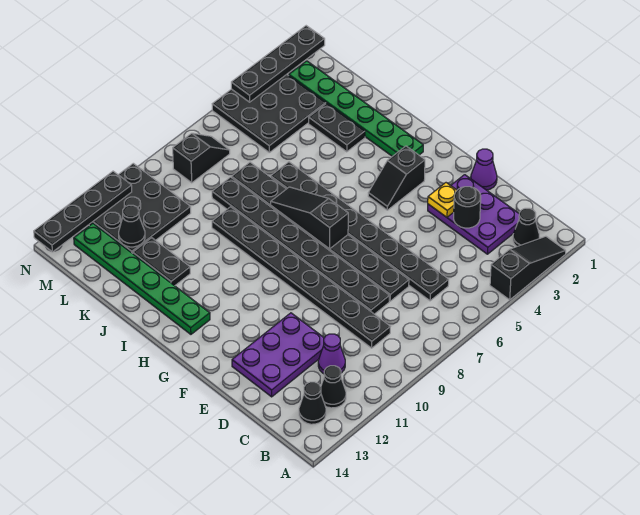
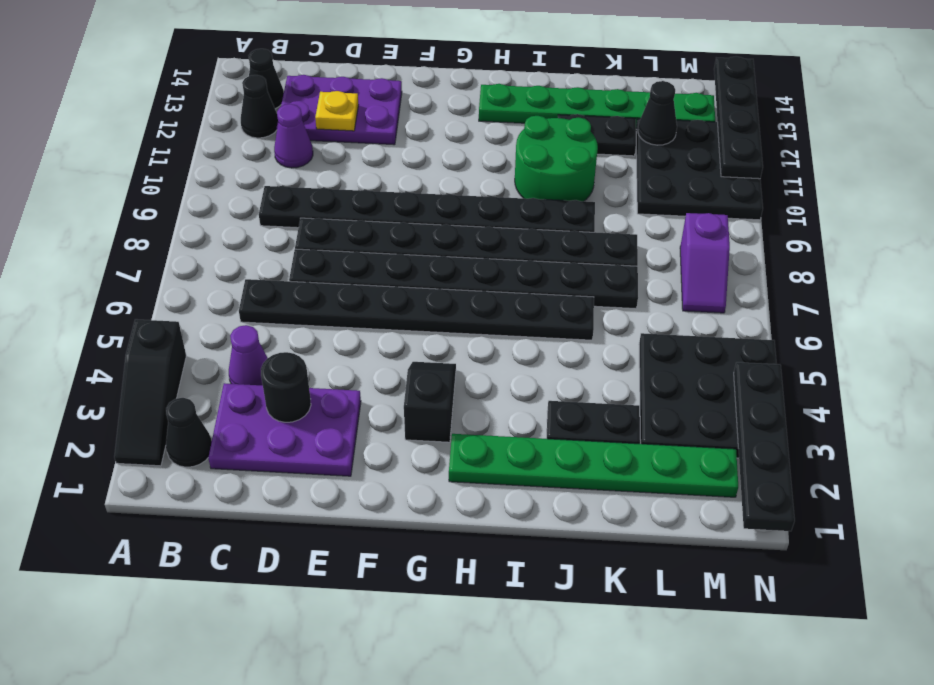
purple plate D11:E13 level 1 -> purple plate C12:E13 level 1
purple cone E1 level 1 -> purple cone C4 level 1
yellow plate E3 level 2 -> yellow plate D12 level 2
black slope G7:I7 level 2 top G -> none
none -> green round brick I10:J11 level 1
black slope M7:M8 level 1 top 8 -> purple slope M7:M8 level 1 top 8

